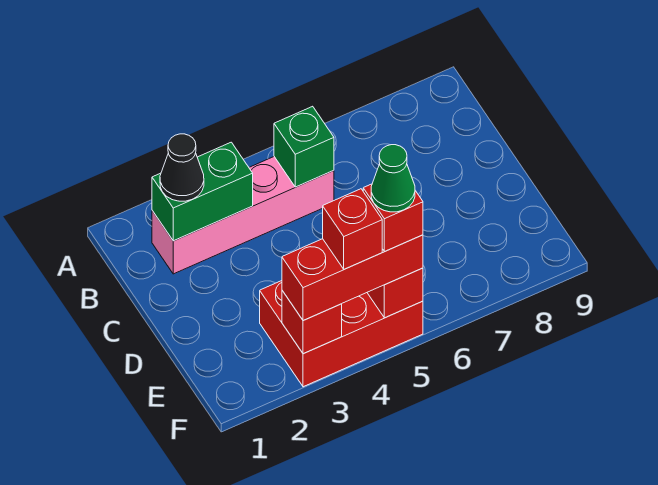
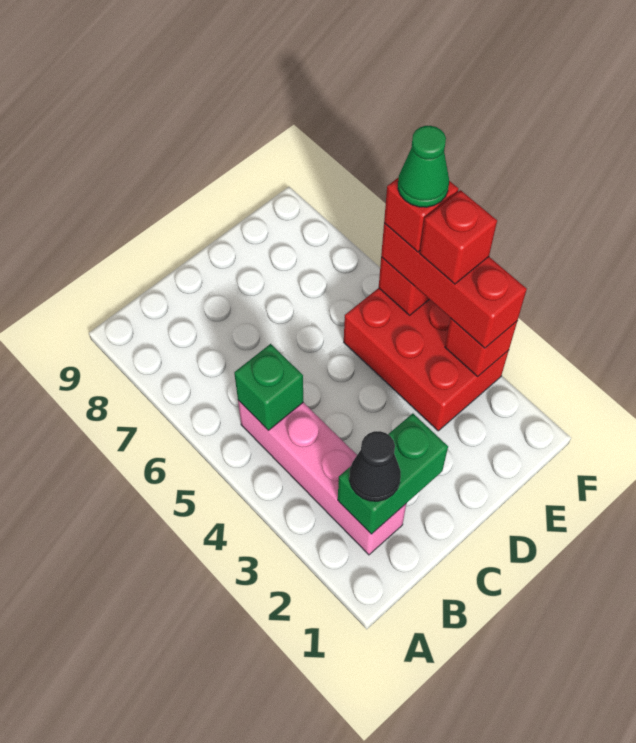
green brick B2:B3 level 2 -> green brick B2:C2 level 2

